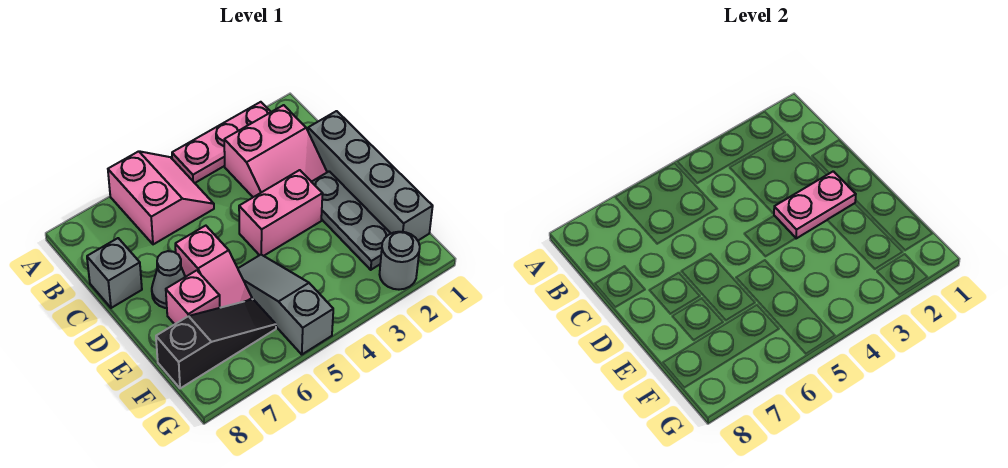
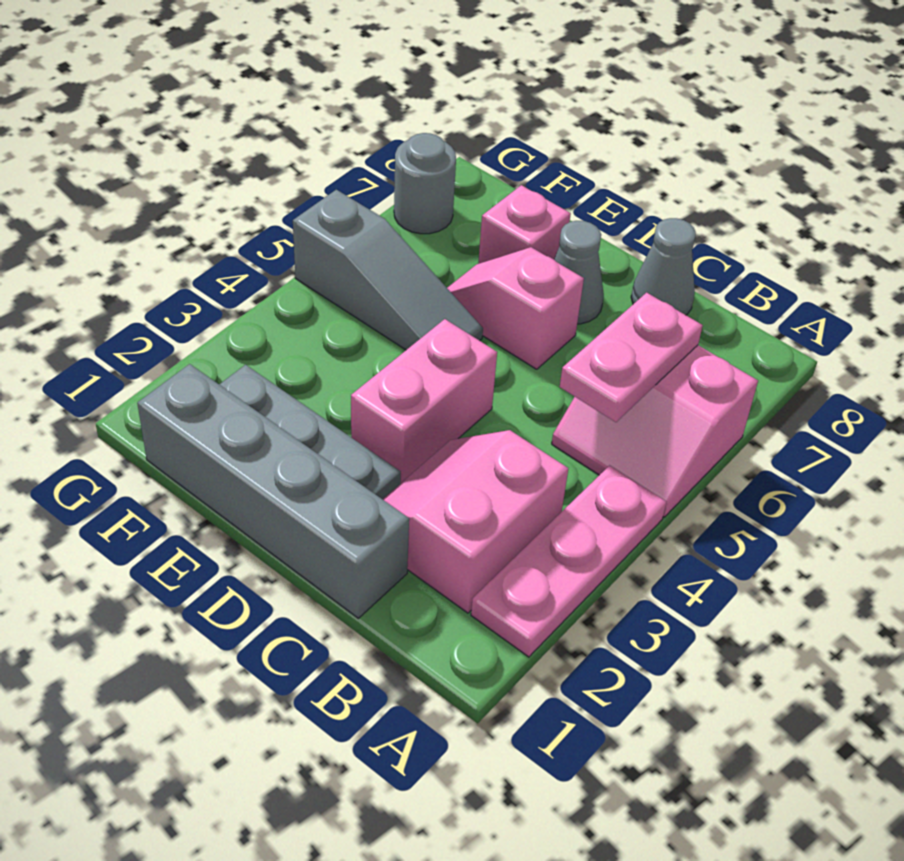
grey brick C8 level 1 -> grey cone C8 level 1
pink plate D2:D3 level 2 -> pink plate B5:B6 level 2
black slope F6:F8 level 1 top 8 -> none
grey round brick G2 level 1 -> grey round brick G7 level 1

